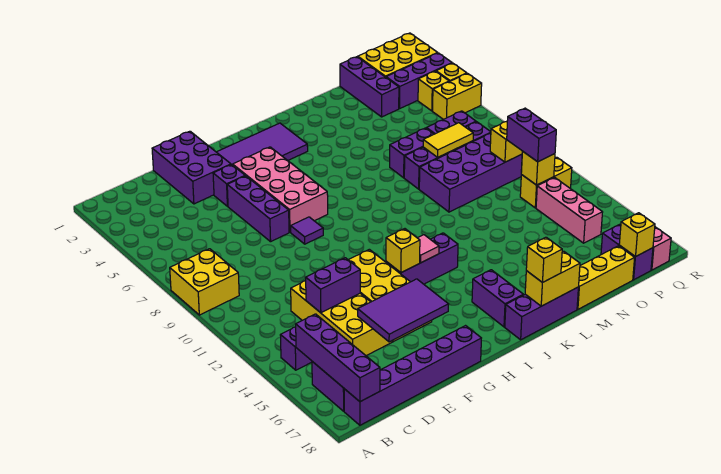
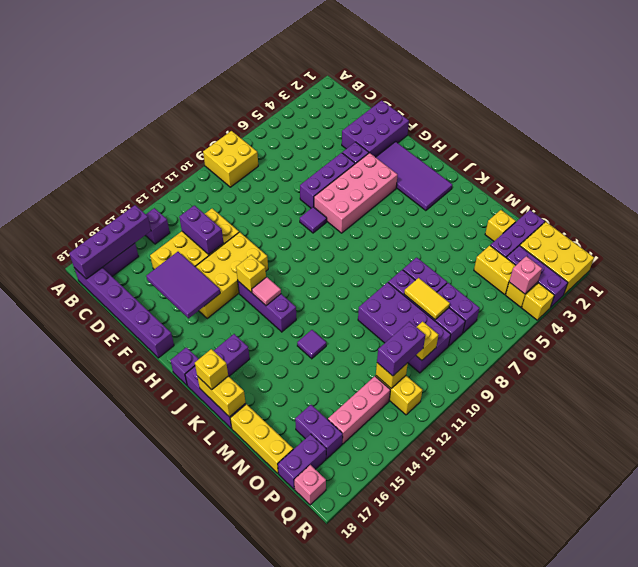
none -> purple brick I18 level 1
none -> purple tile L13 level 1
none -> purple brick O16:P16 level 1
yellow brick P18 level 2 -> yellow brick N2 level 1
none -> pink brick Q4 level 2
yellow brick Q5:R5 level 1 -> yellow brick O4:P4 level 1

